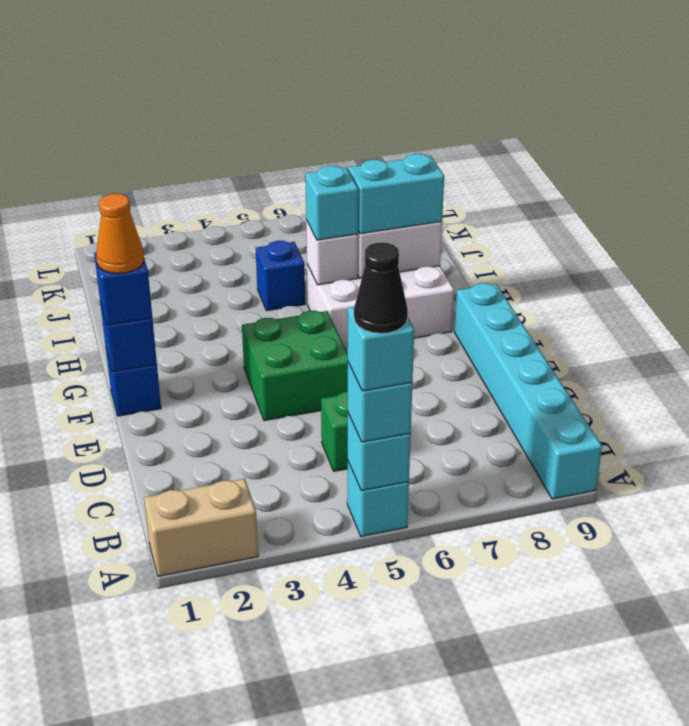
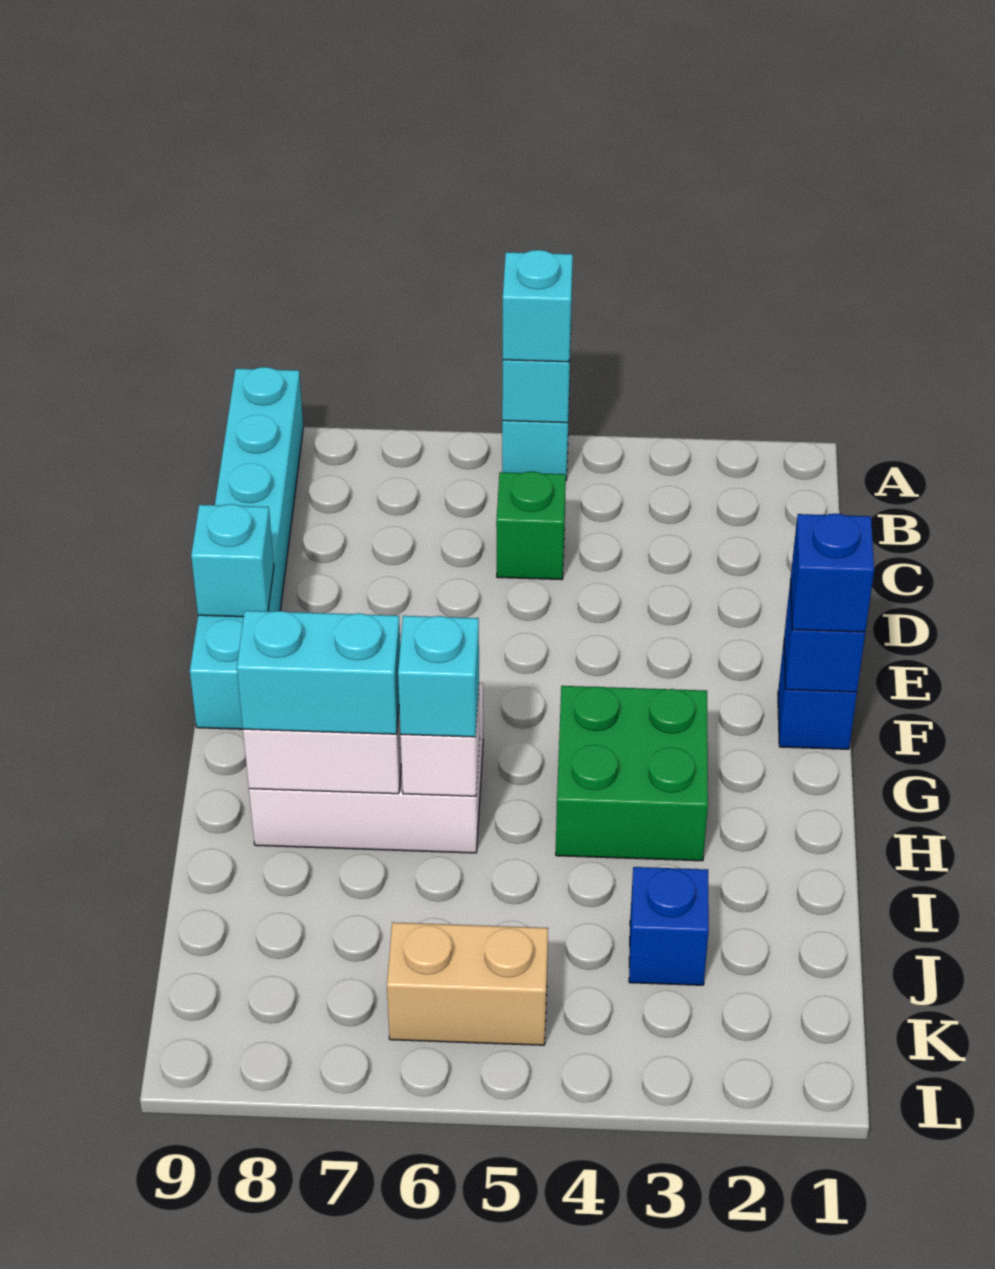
tan brick A1:A2 level 1 -> tan brick K5:K6 level 1
cyan brick A5 level 4 -> cyan brick E9 level 2
black cone A5 level 5 -> none
green brick E4:F5 level 1 -> green brick G3:H4 level 1
orange cone F1 level 4 -> none
blue brick I5 level 1 -> blue brick J3 level 1

